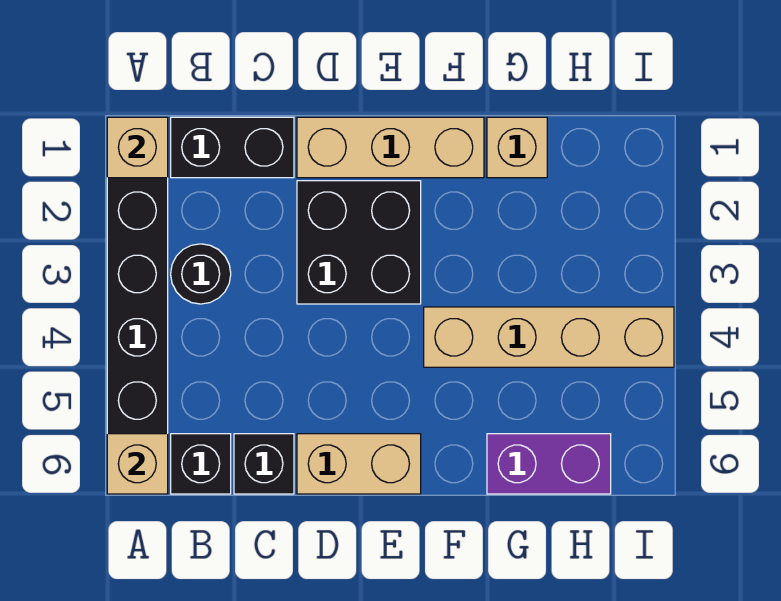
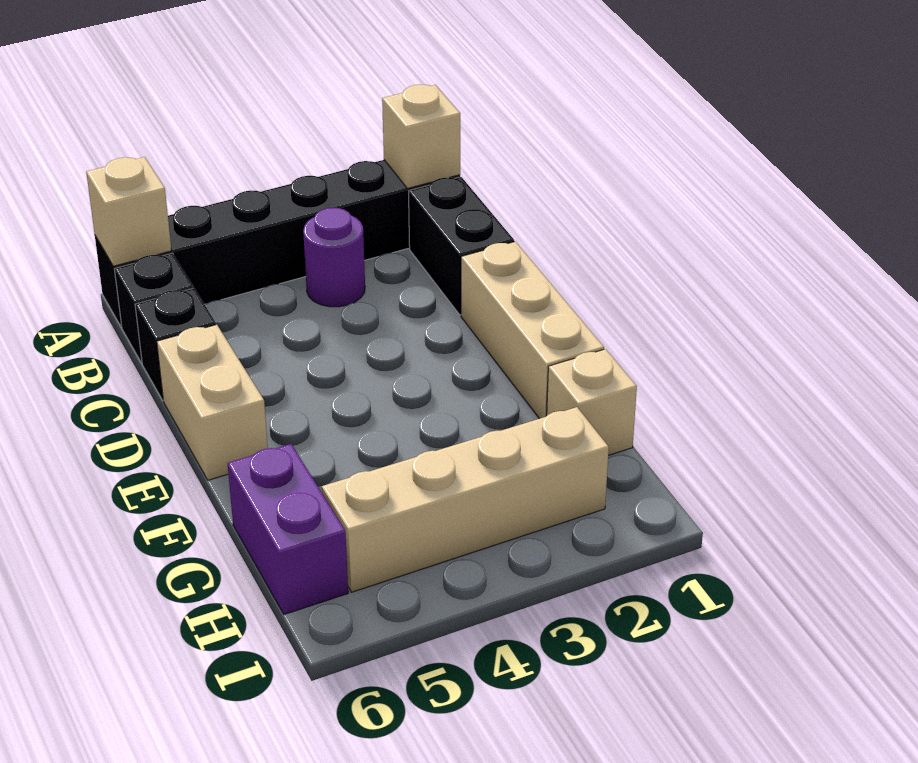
black round brick B3 level 1 -> purple round brick B3 level 1
black brick D2:E3 level 1 -> none
tan brick F4:I4 level 1 -> tan brick H2:H5 level 1

